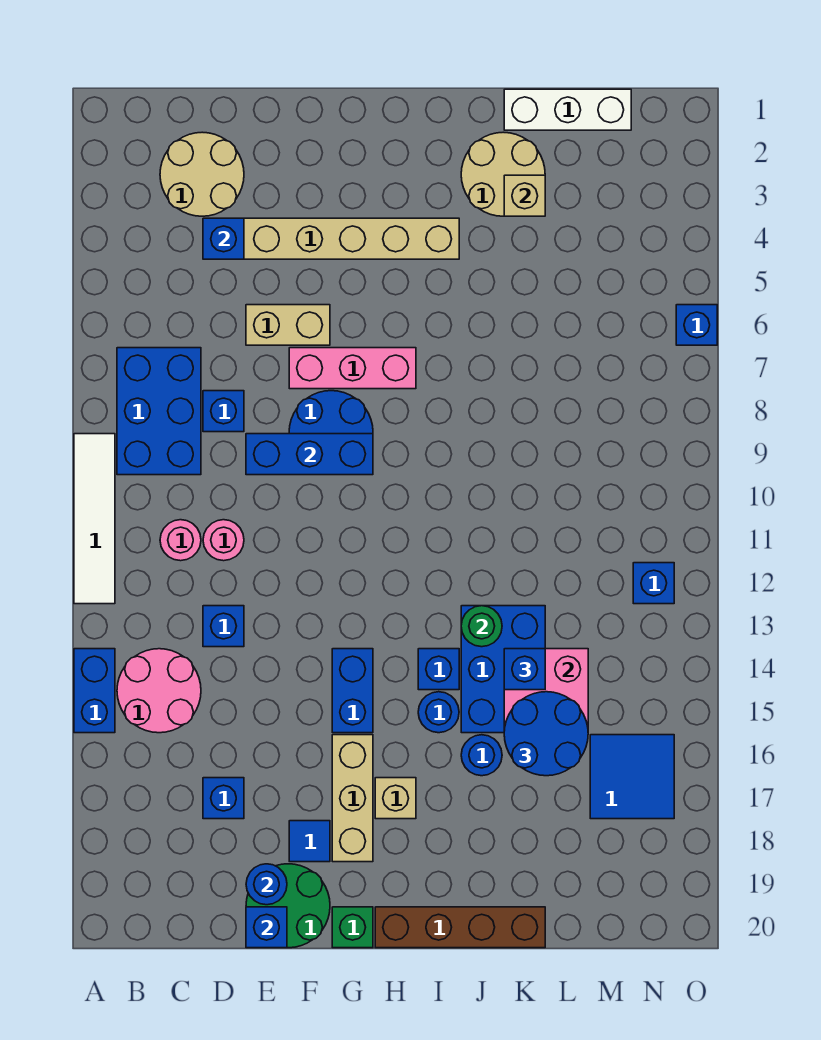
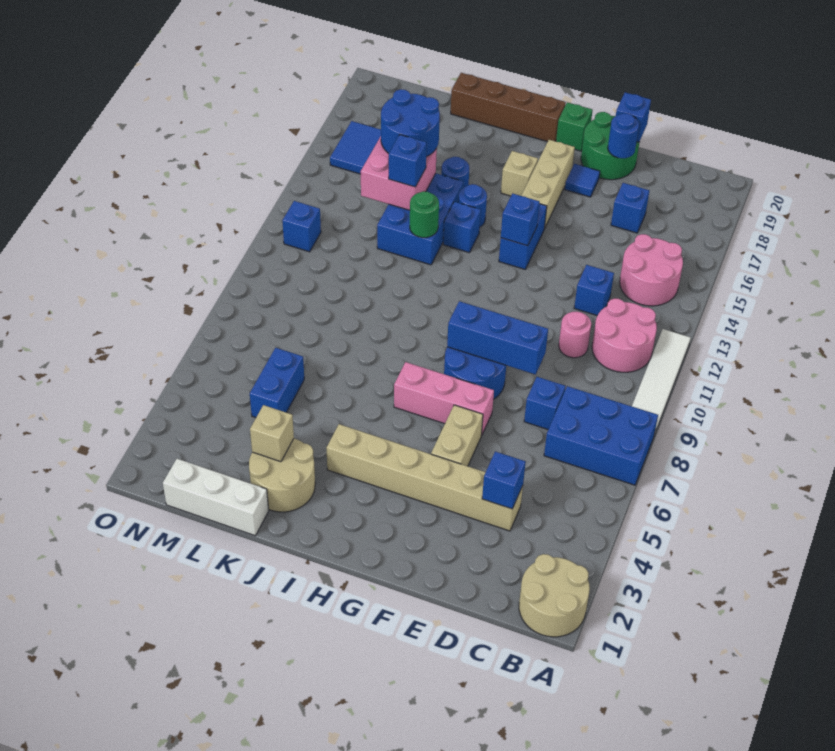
blue brick A14:A15 level 1 -> blue brick L5:L6 level 1
blue brick B7:C9 level 1 -> blue brick A7:C8 level 1
tan round brick C2:D3 level 1 -> tan round brick A1:B2 level 1
pink round brick C11 level 1 -> pink round brick B11:C12 level 1
tan brick E6:F6 level 1 -> tan brick F5:F6 level 1
blue brick O6 level 1 -> blue brick G14 level 2

